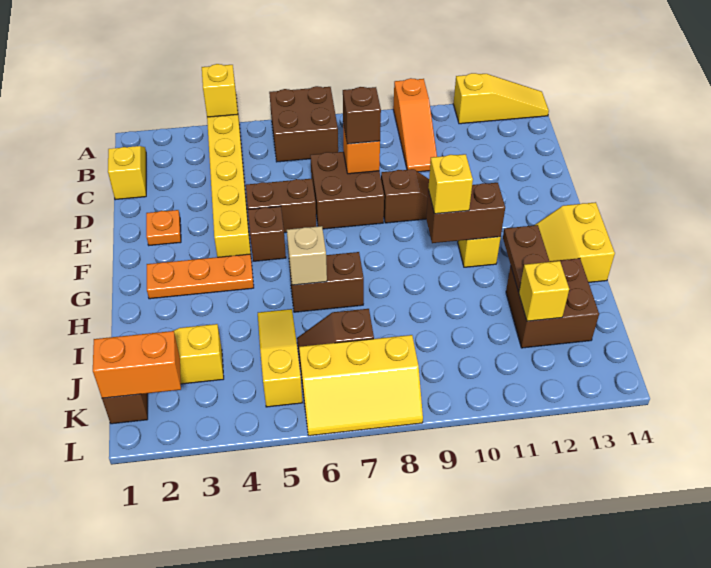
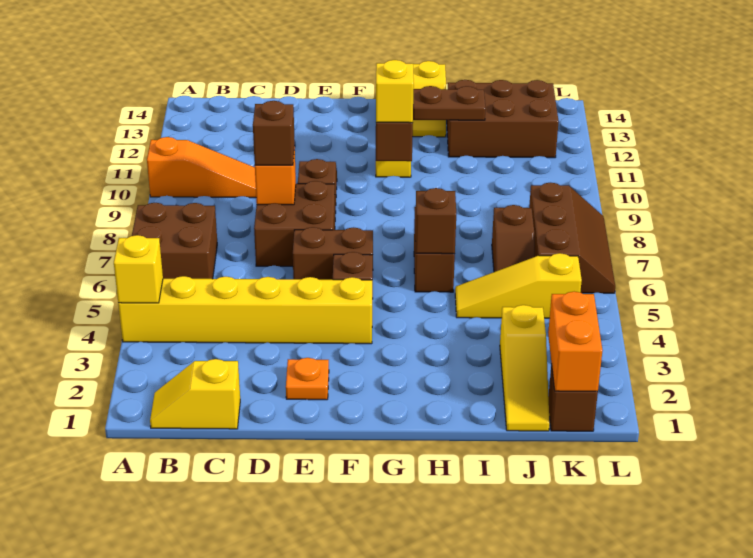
yellow slope A12:A14 level 1 top 12 -> none
brown brick E5:E6 level 1 -> brown brick E6:F6 level 1
orange plate G2:G4 level 1 -> none
tan brick H6 level 2 -> brown brick H6 level 2
brown brick I12:J13 level 1 -> brown brick I12:K13 level 1
yellow brick J12 level 2 -> none
yellow slope K6:L8 level 1 top K -> brown slope K6:L8 level 1 top K

